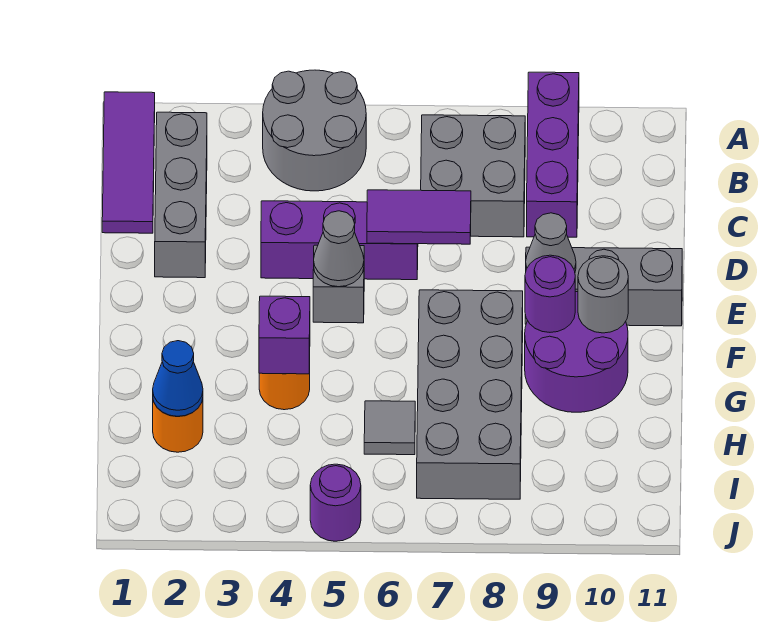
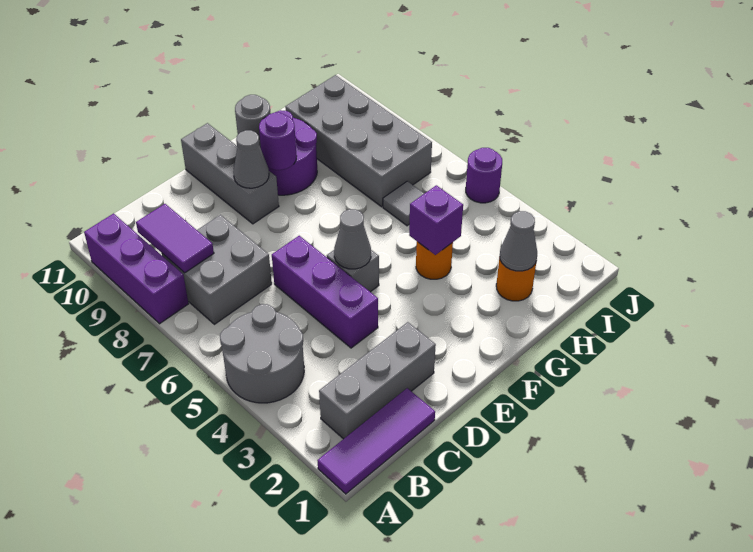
purple brick A9:C9 level 1 -> purple brick A8:A10 level 1
purple tile D6:D7 level 2 -> purple tile B8:B9 level 2
grey brick F7:I8 level 1 -> grey brick H7:I10 level 1
blue cone H2 level 2 -> grey cone H2 level 2

